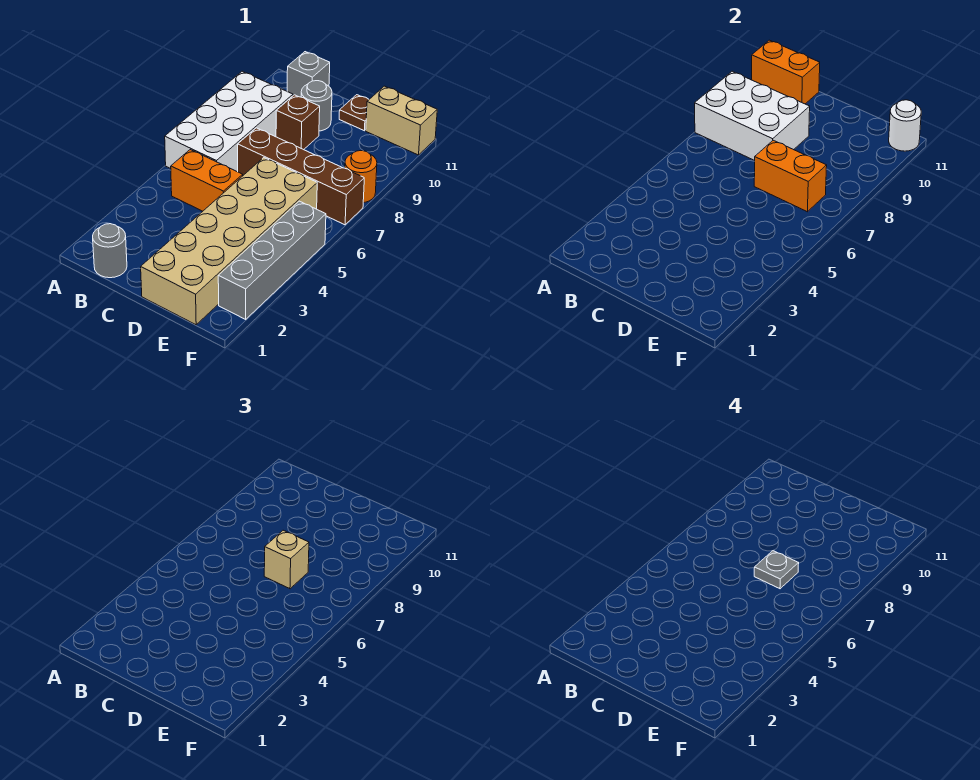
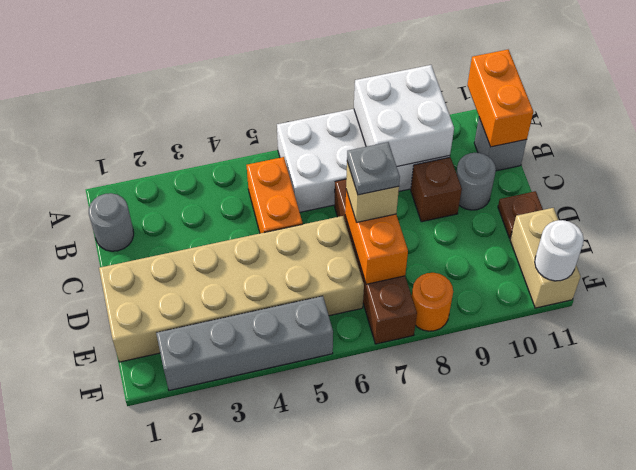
white brick A8:C9 level 2 -> white brick A8:B9 level 2

